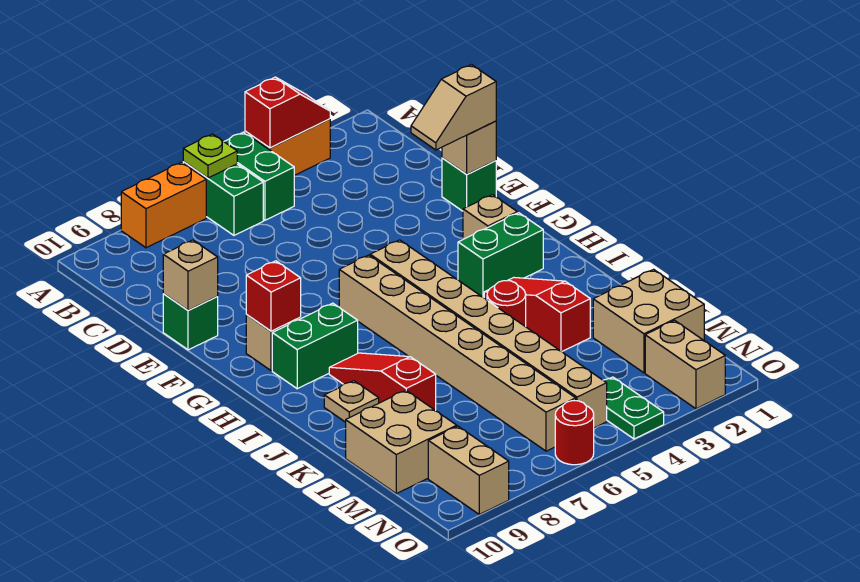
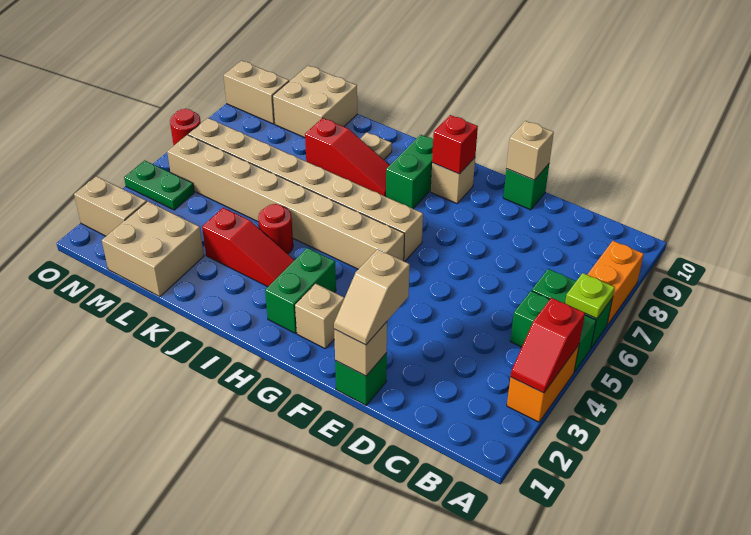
tan slope E1:E2 level 3 top 1 -> tan slope E1:E2 level 3 top 2

